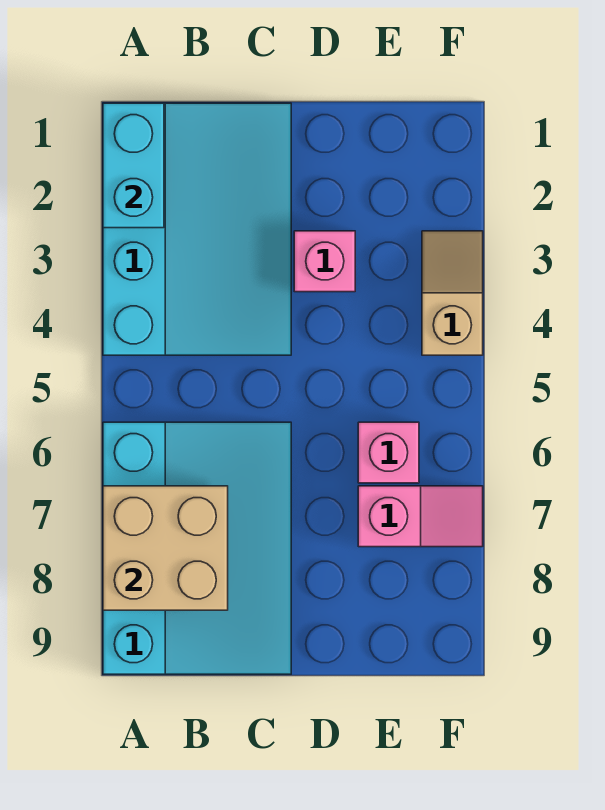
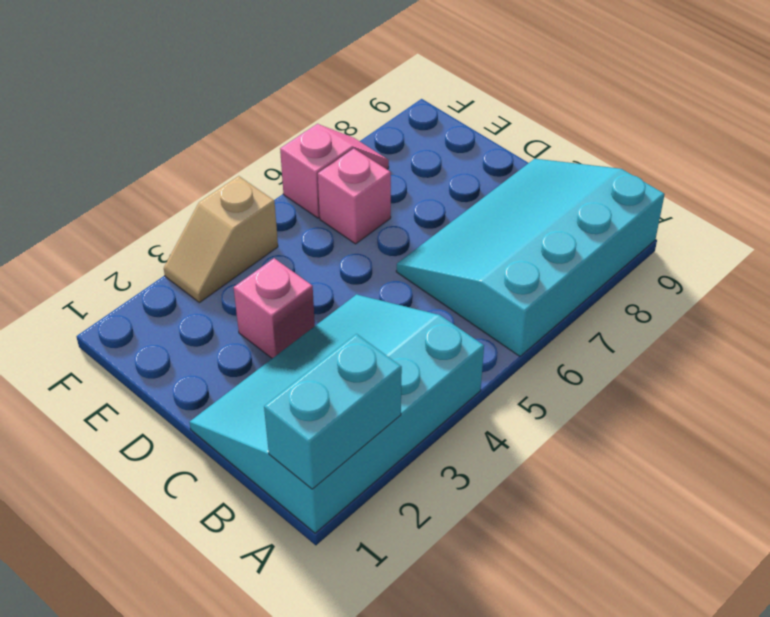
tan brick A7:B8 level 2 -> none
pink slope E7:F7 level 1 top E -> pink slope F6:F7 level 1 top 6

